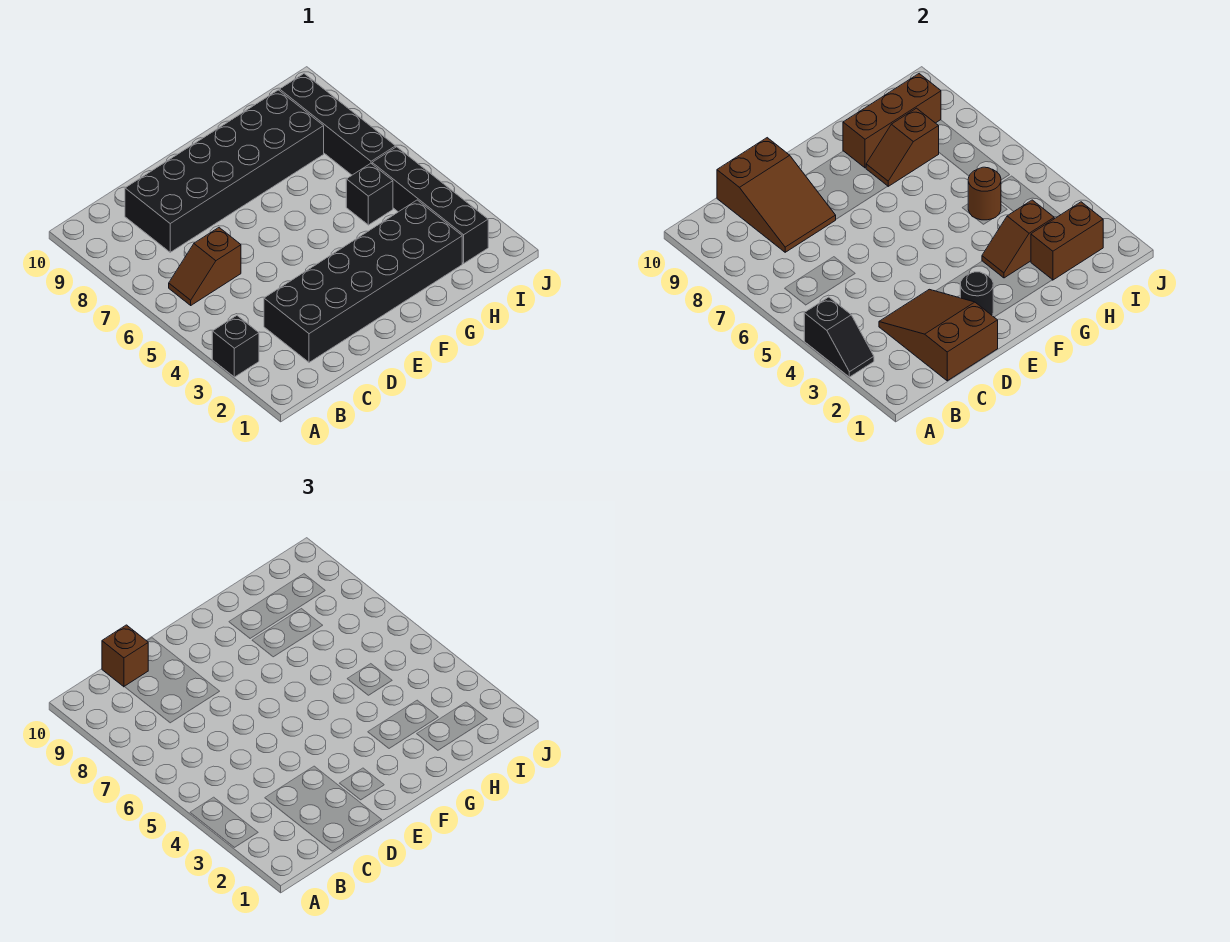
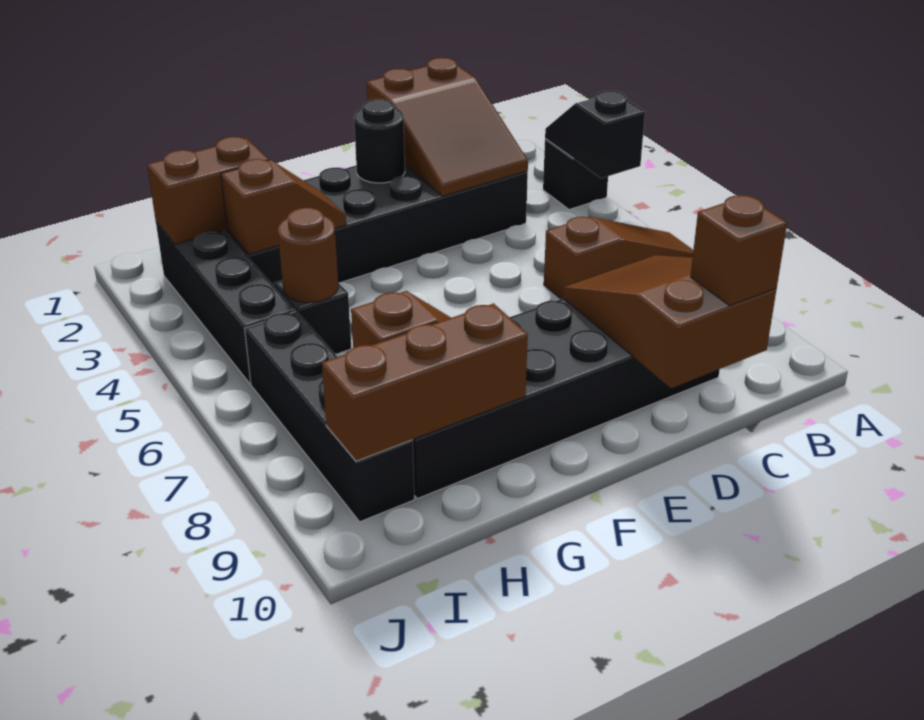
brown slope B6:C6 level 1 top C -> brown slope A6:C6 level 1 top C

